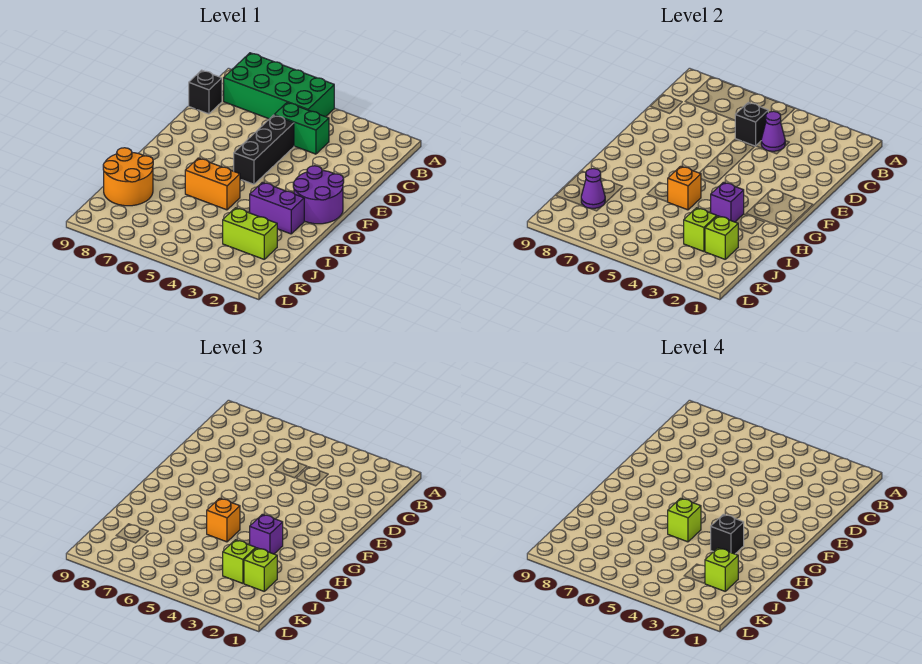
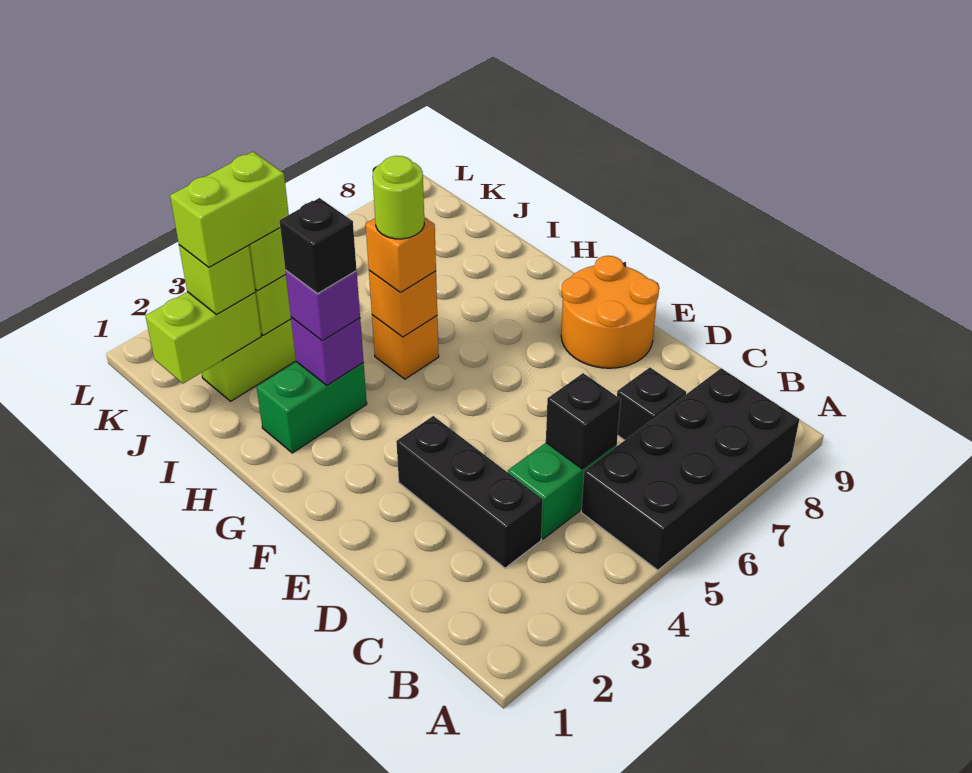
green brick A5:B8 level 1 -> black brick A5:B8 level 1
purple cone C4 level 2 -> none
black brick C9 level 1 -> black brick C7 level 1
black brick D5:F5 level 1 -> black brick C3:E3 level 1
purple round brick F1:G2 level 1 -> none
purple brick H2:H3 level 1 -> green brick H2:H3 level 1
orange brick H5:H6 level 1 -> orange brick H5 level 1
lime brick H5 level 4 -> lime round brick H5 level 4
orange round brick I8:J9 level 1 -> orange round brick E8:F9 level 1
lime brick J2 level 2 -> lime brick J1:J2 level 2
lime brick J2 level 4 -> lime brick J2:J3 level 4
purple cone J8 level 2 -> none

